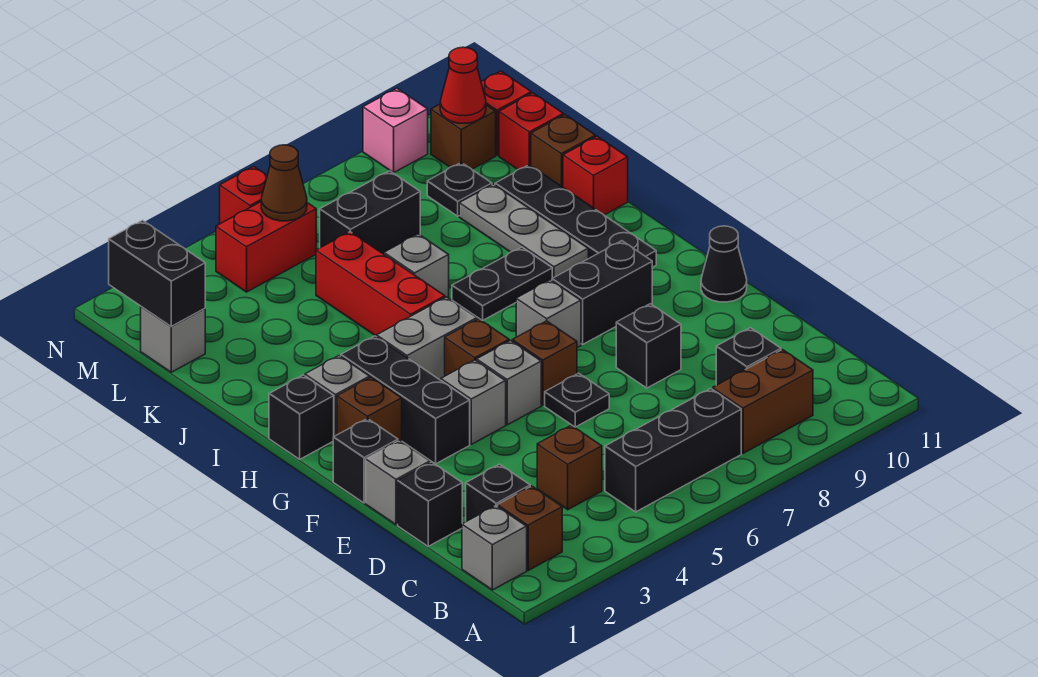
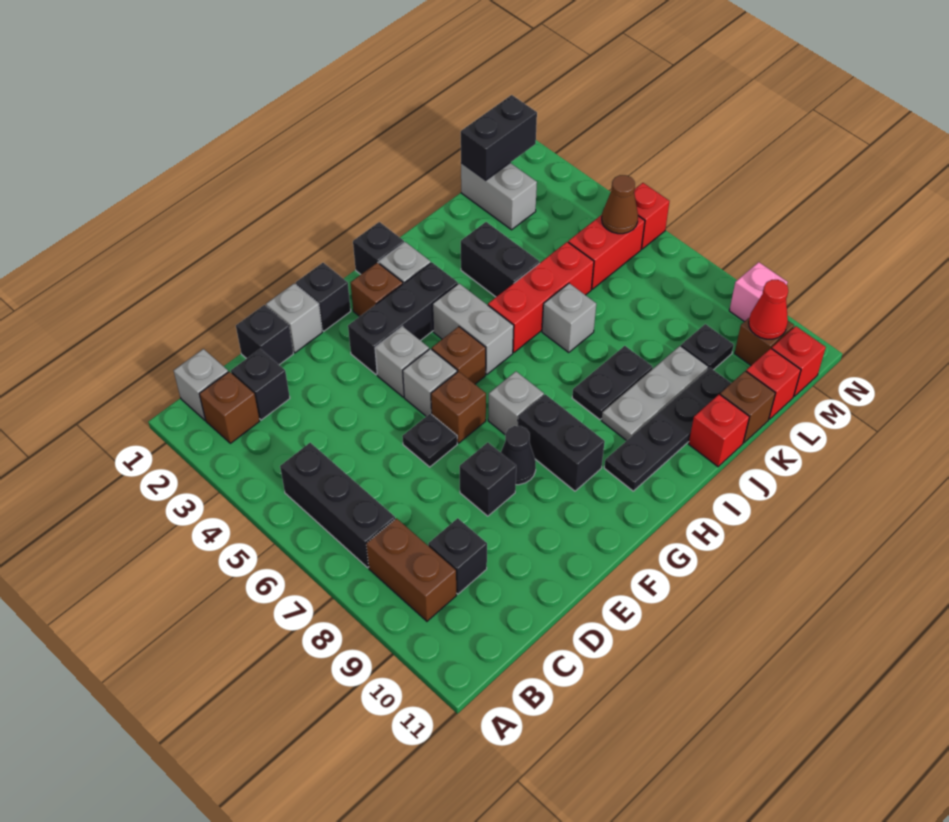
brown brick C4 level 1 -> none
black cone F11 level 1 -> black cone F8 level 1
black plate I7:I8 level 1 -> black plate I8:J8 level 1
grey brick L1 level 1 -> grey brick L1:L2 level 1
black brick L6:L7 level 1 -> black brick J3:J4 level 1
red brick M4:M5 level 1 -> red brick L5:M5 level 1

